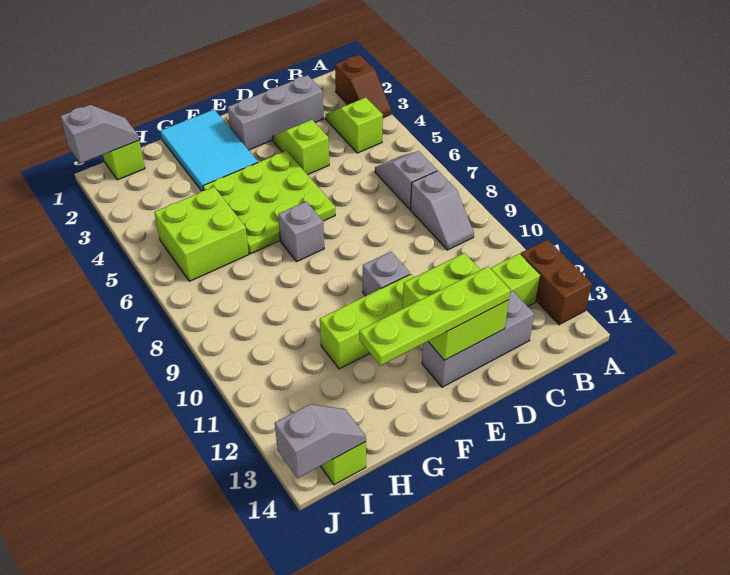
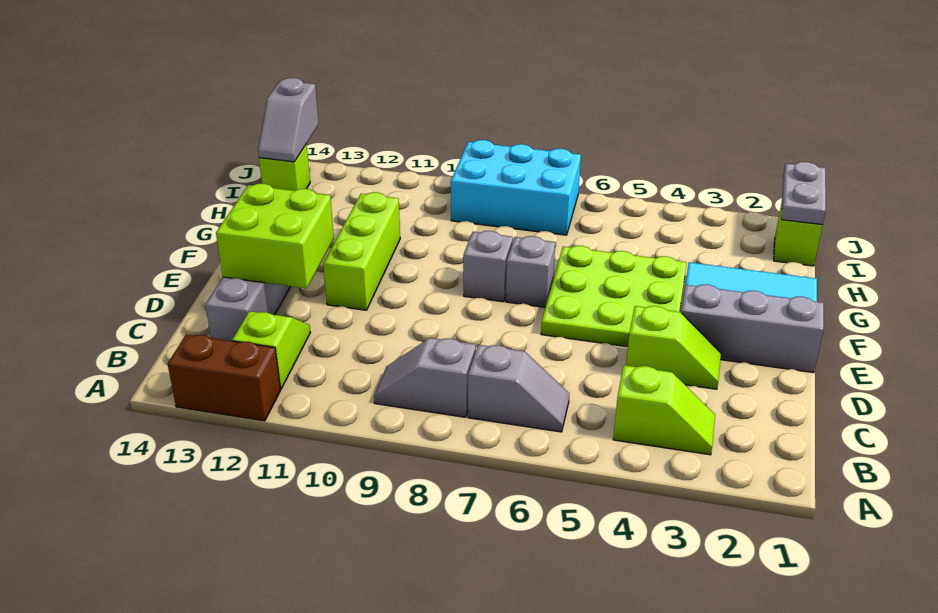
brown slope A2:A3 level 1 top 2 -> none
grey brick C2:E2 level 1 -> grey brick E1:E3 level 1
lime plate D13:G13 level 3 -> none
grey brick E10 level 1 -> grey brick F8 level 1
lime brick H5:I6 level 1 -> none
grey slope I1:J1 level 2 top J -> grey plate I1:J1 level 2
none -> cyan brick I7:J9 level 1

